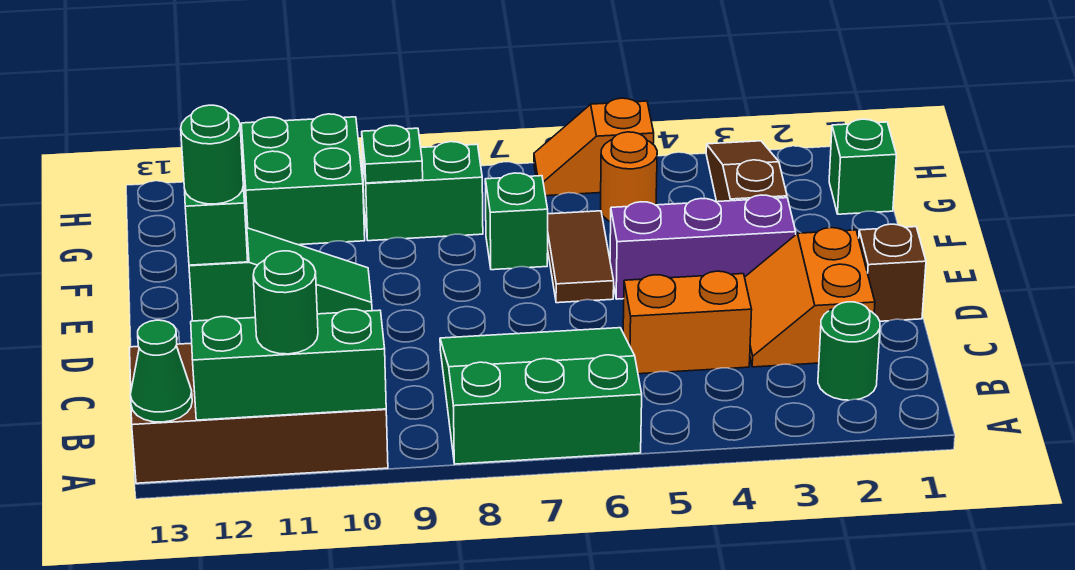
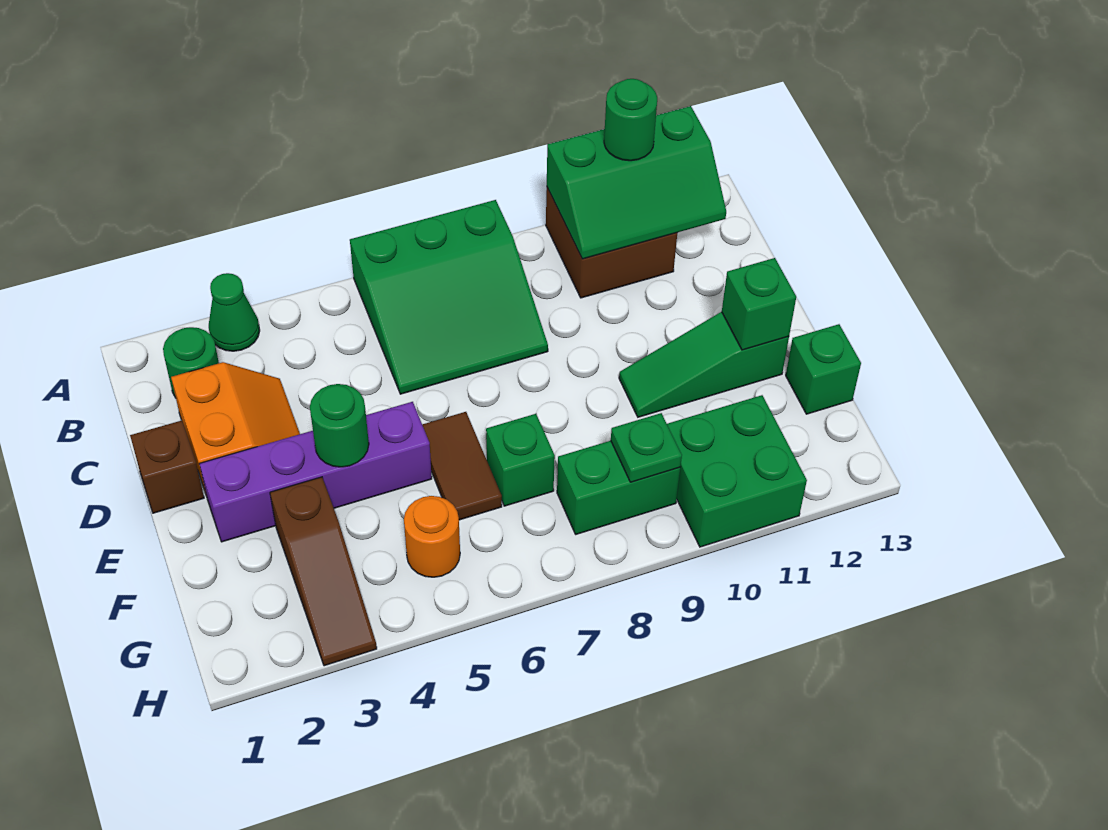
brown brick A10:B13 level 1 -> brown brick A10:B11 level 1
green cone A13 level 2 -> green cone A3 level 1
orange brick C4:C5 level 1 -> none
purple brick E3:E5 level 1 -> purple brick E2:E5 level 1
green round brick E12 level 3 -> green round brick E4 level 2
green brick G1 level 1 -> green brick F13 level 1
orange slope H5:H6 level 1 top 5 -> none

